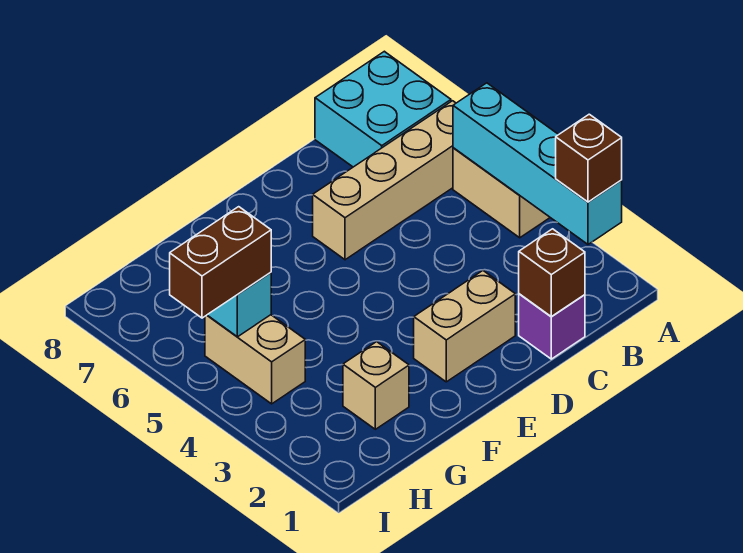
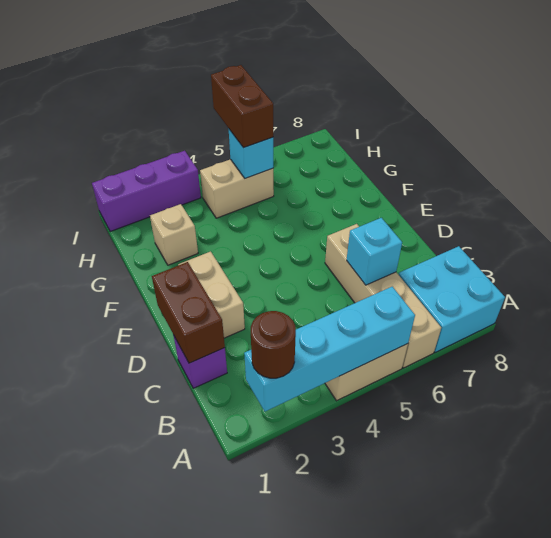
brown brick A2 level 3 -> brown round brick A2 level 3
brown brick C1 level 2 -> brown brick C1:D1 level 2
none -> cyan brick C6 level 2
none -> purple brick I1:I3 level 1

